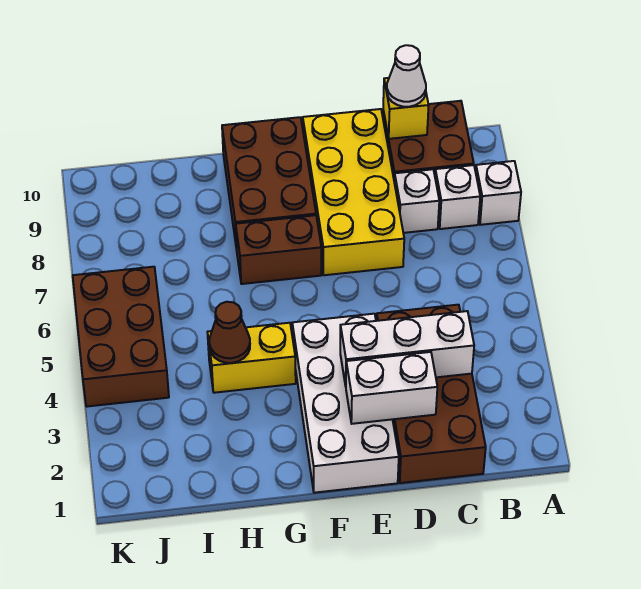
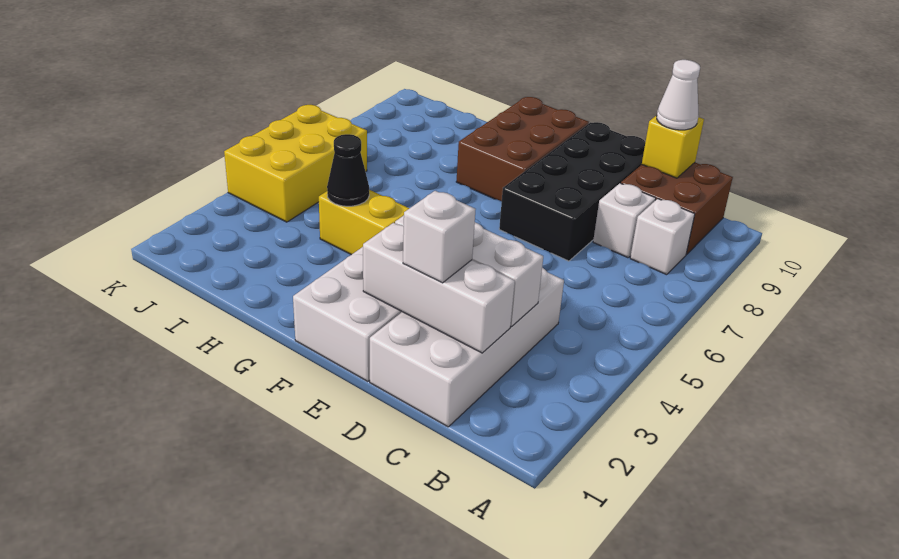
white brick A8 level 1 -> white brick D2 level 3
brown brick C1:D4 level 1 -> white brick C1:D4 level 1
white brick D2:E2 level 2 -> white brick C2:E2 level 2
yellow brick D7:E10 level 1 -> black brick D7:E10 level 1
brown brick F7:G7 level 1 -> none
brown cone H4 level 2 -> black cone H4 level 2
brown brick J4:K6 level 1 -> yellow brick J4:K6 level 1

